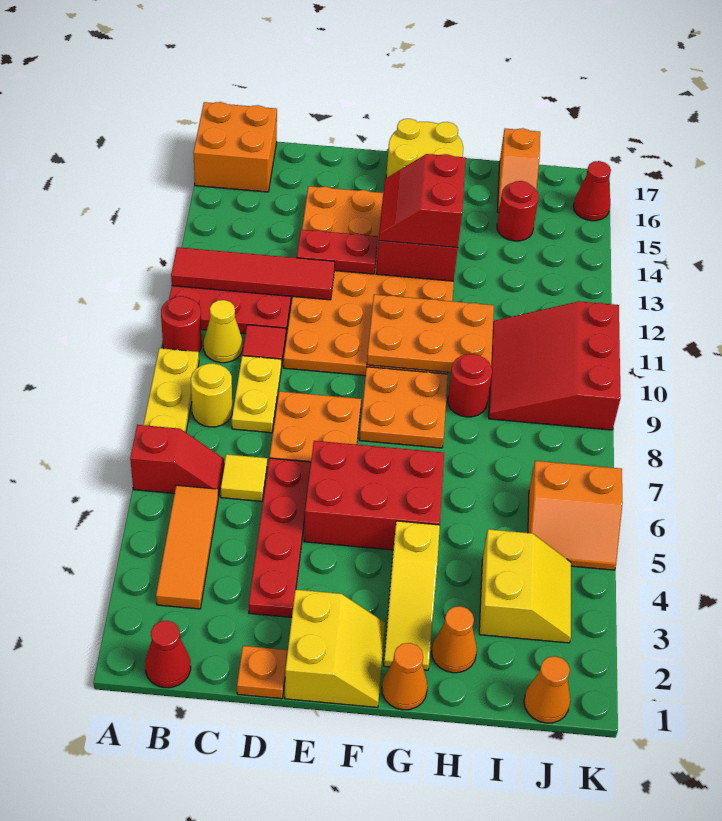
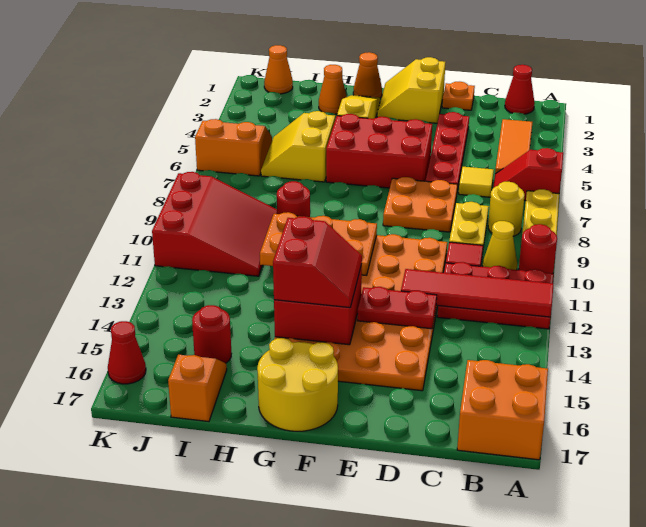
orange plate F8:G9 level 1 -> none
yellow slope I3:J4 level 1 top I -> yellow slope H5:I6 level 1 top H

